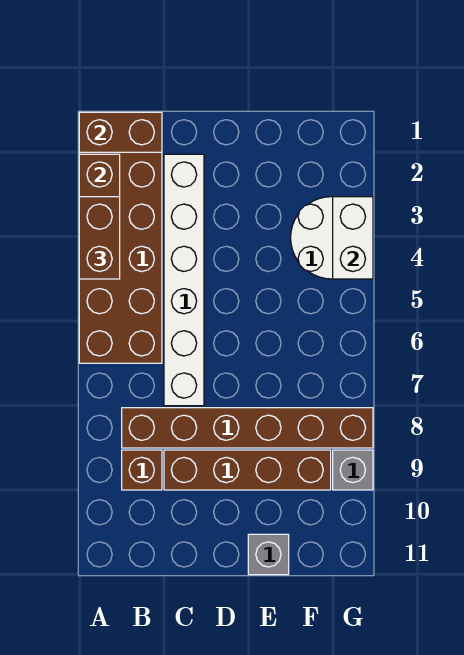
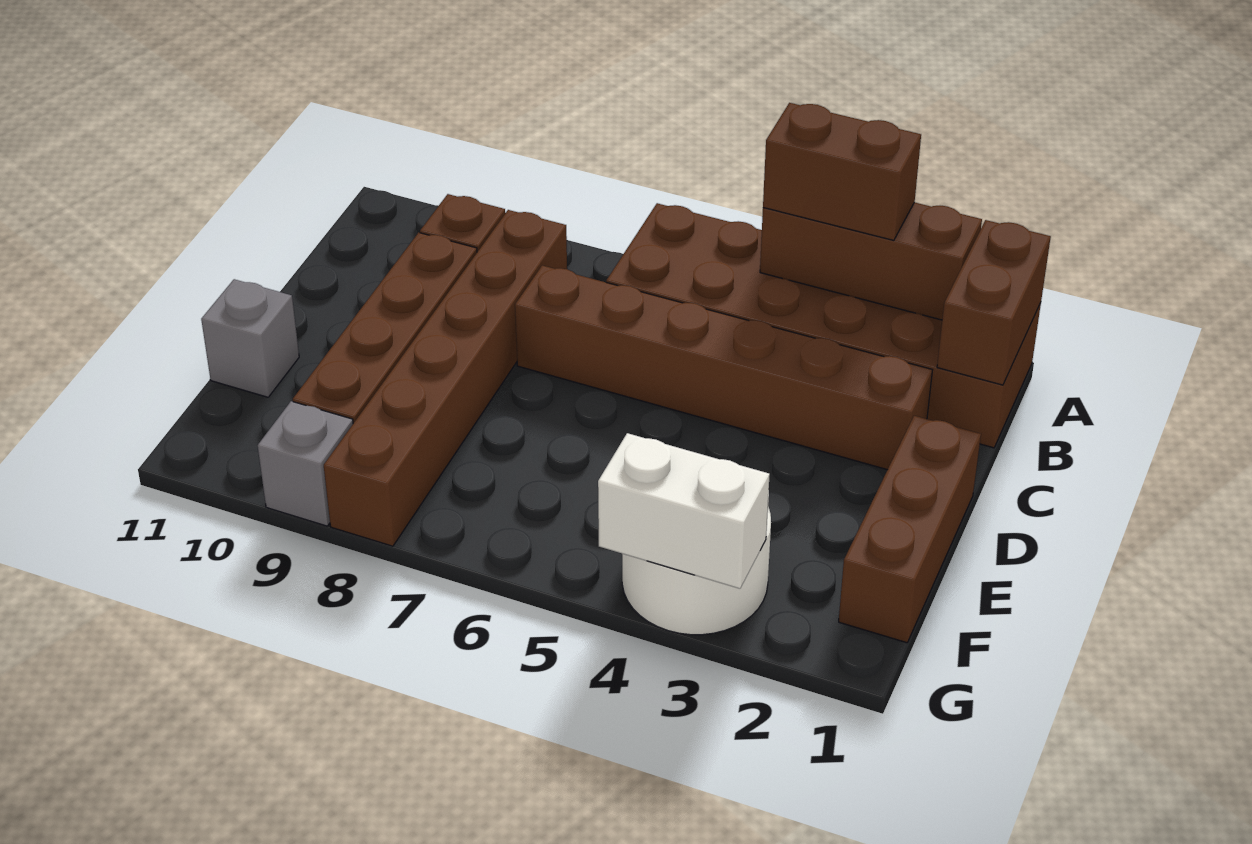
white brick C2:C7 level 1 -> brown brick C2:C7 level 1
none -> brown brick D1:F1 level 1

